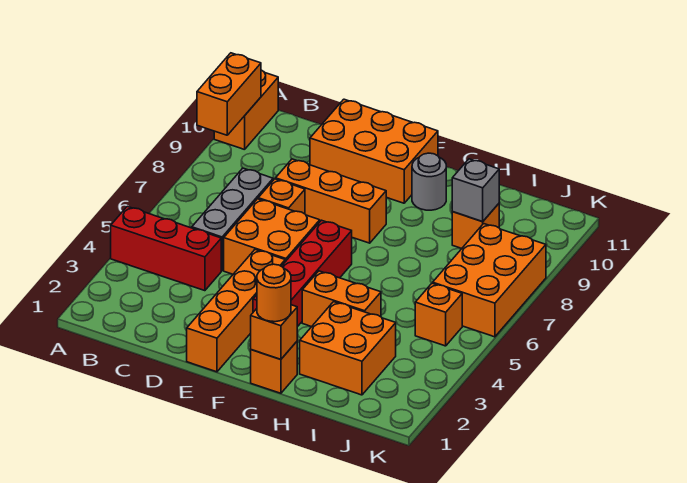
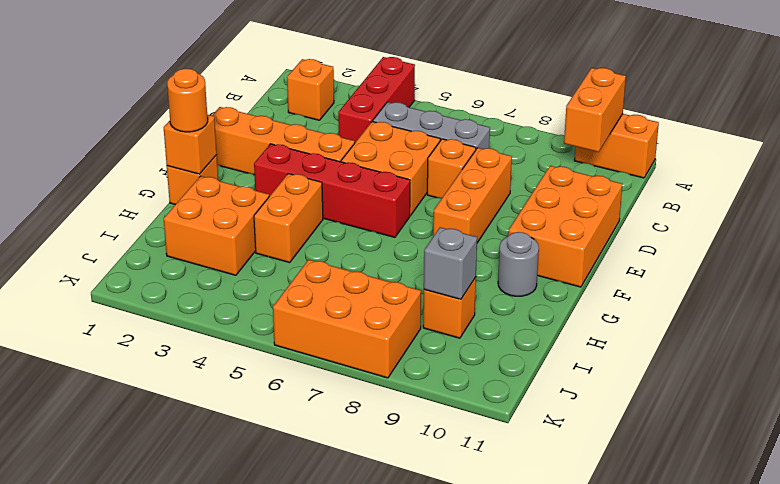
orange brick A9:A10 level 2 -> orange brick A10:B10 level 2
orange brick J5 level 1 -> orange brick B2 level 1

